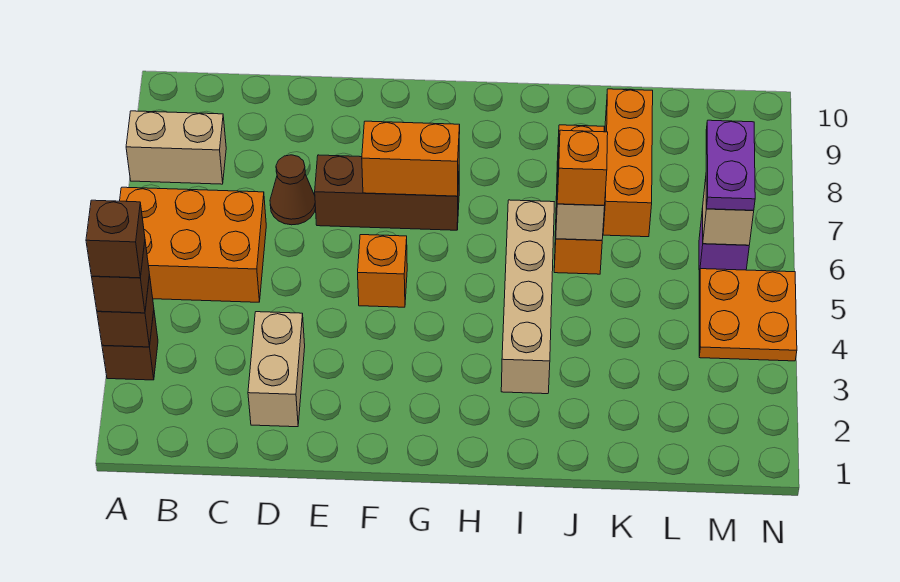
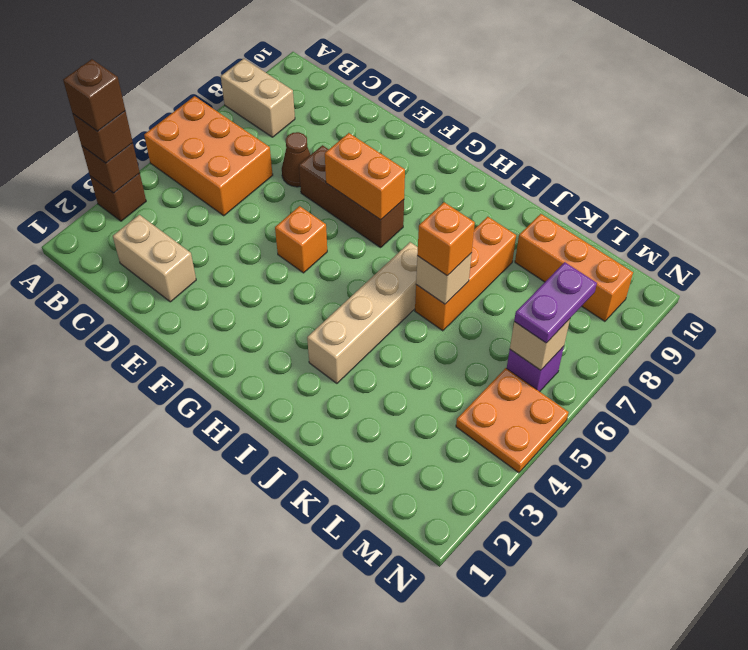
tan brick D2:D3 level 1 -> tan brick C2:D2 level 1
orange brick K7:K9 level 1 -> orange brick K9:M9 level 1

